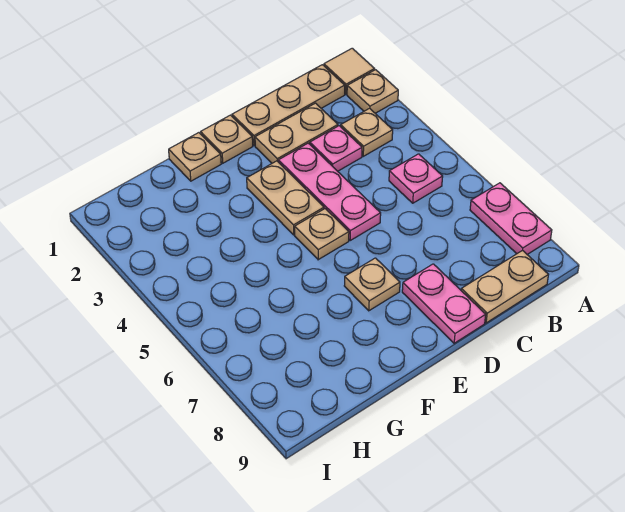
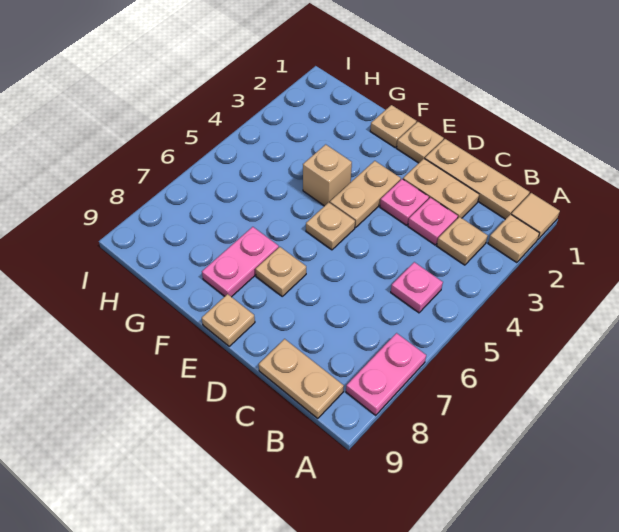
pink plate D3:D5 level 1 -> pink plate D3 level 1
pink plate D8:D9 level 1 -> pink plate F7:F8 level 1
none -> tan plate E9 level 1
none -> tan brick F4 level 1

